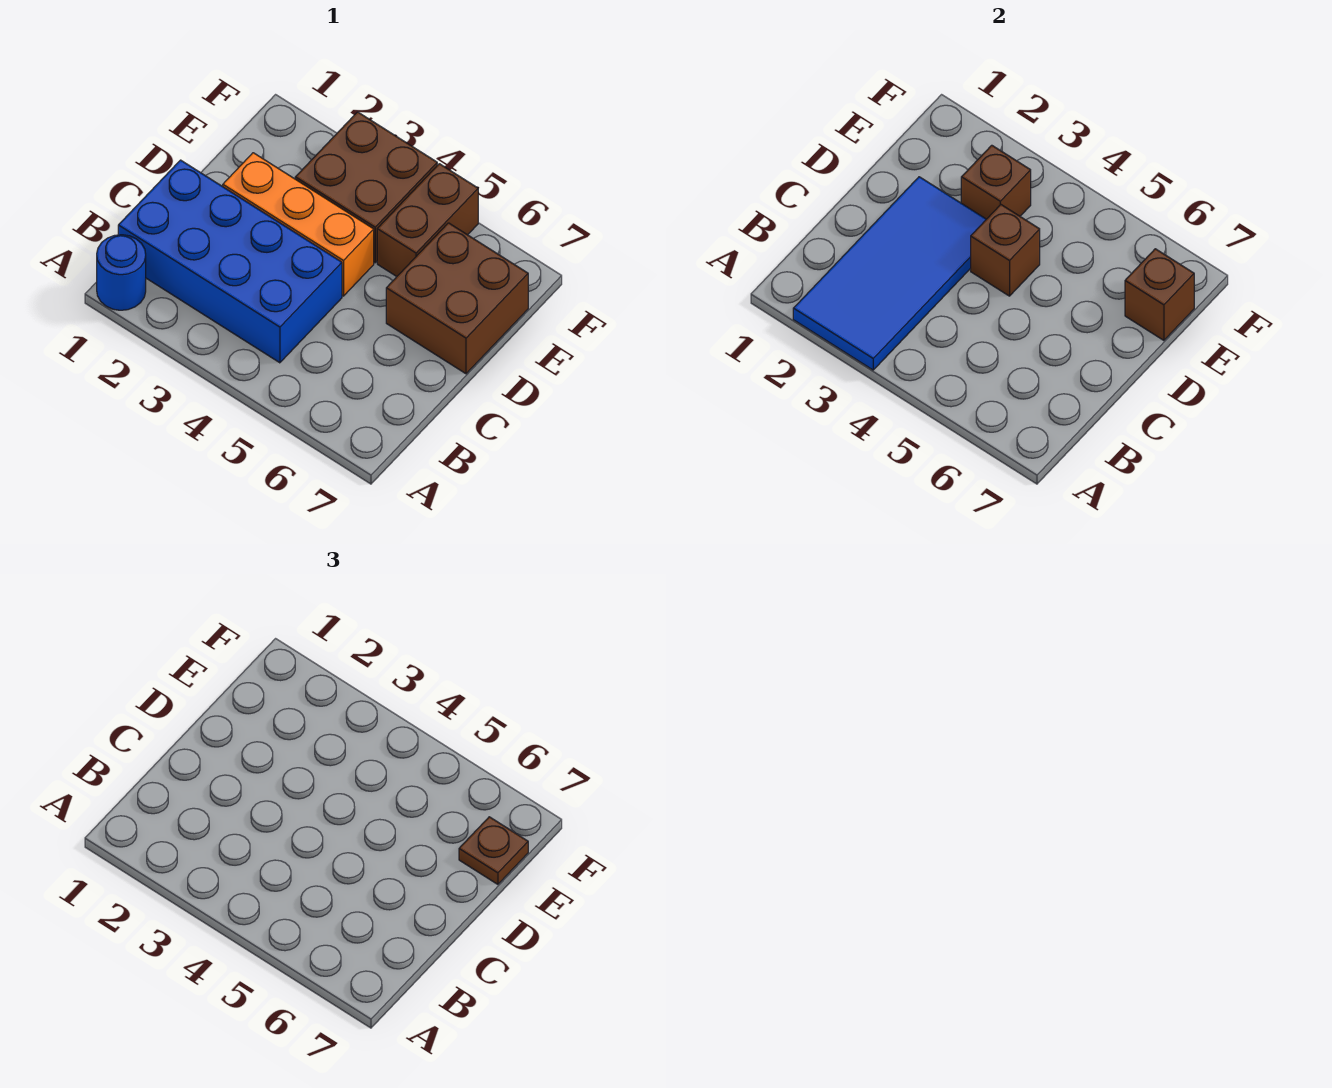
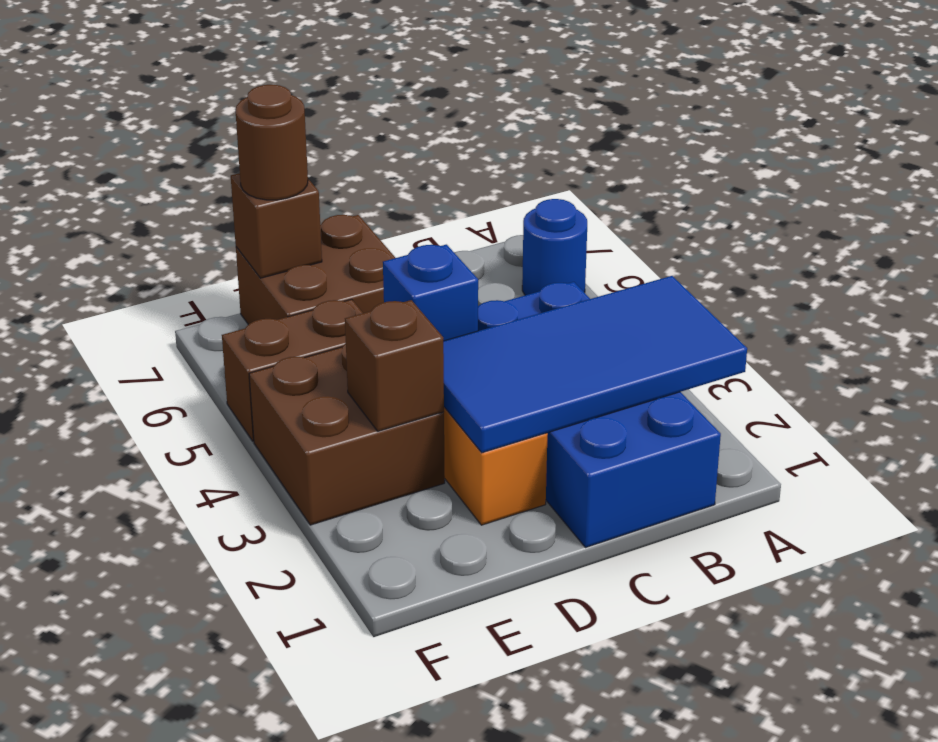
blue round brick A1 level 1 -> blue round brick A6 level 1
brown brick D4 level 2 -> blue brick D4 level 2
brown plate E7 level 3 -> brown round brick E7 level 3

